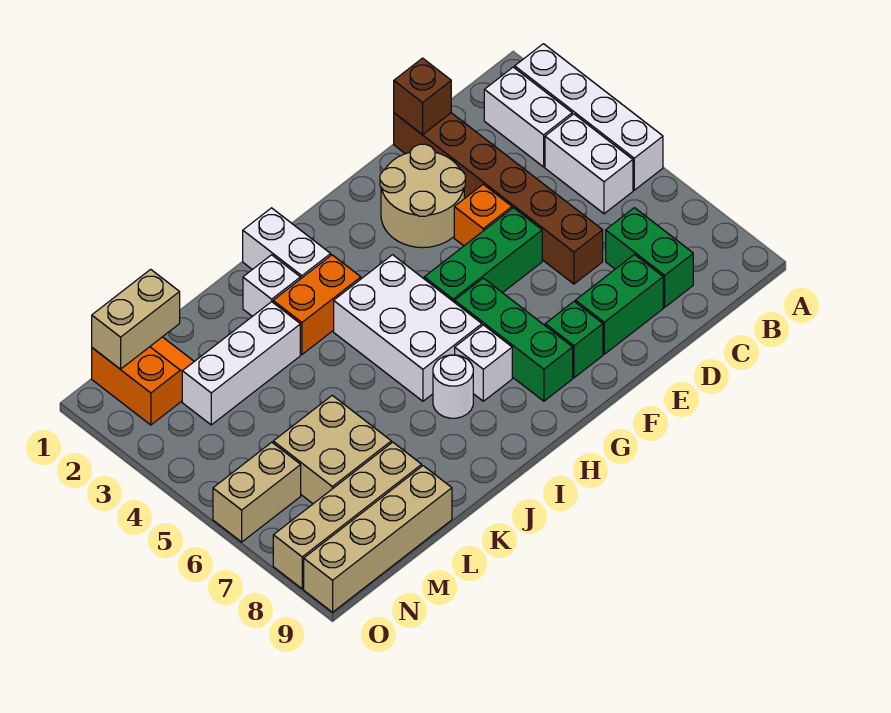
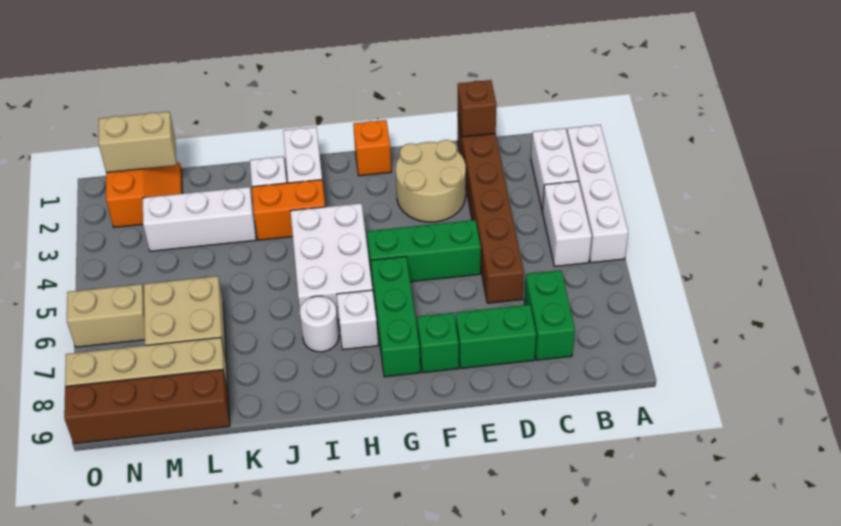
orange brick E4 level 1 -> orange brick G1 level 1
tan brick L9:O9 level 1 -> brown brick L9:O9 level 1

